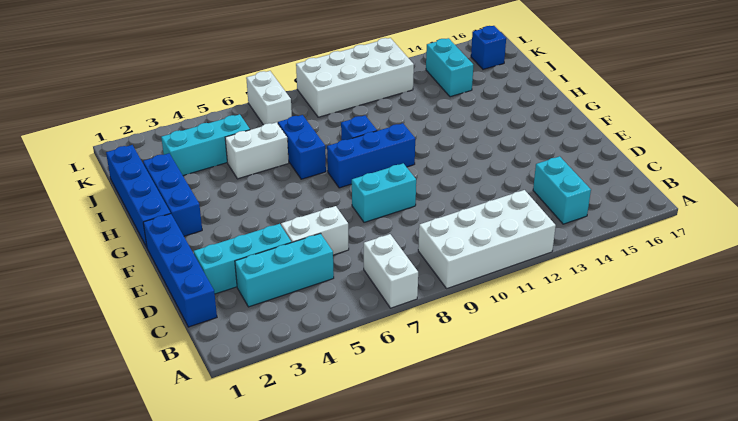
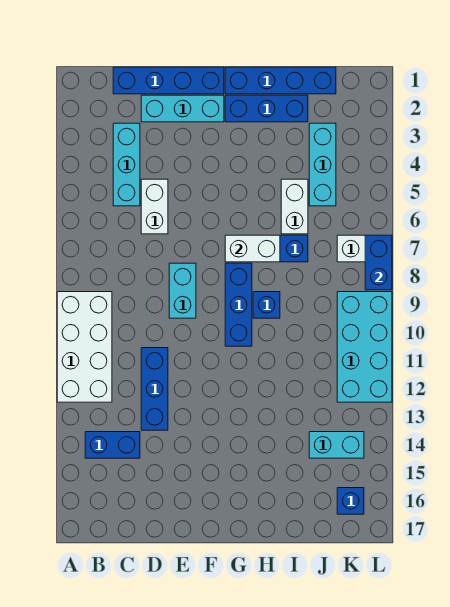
white brick A7:B7 level 1 -> white brick G7:H7 level 2
cyan brick B14:C14 level 1 -> blue brick B14:C14 level 1
cyan brick D2:D4 level 1 -> cyan brick D2:F2 level 1
none -> blue brick D11:D13 level 1
white brick K9:L12 level 1 -> cyan brick K9:L12 level 1
none -> blue brick L7:L8 level 2

